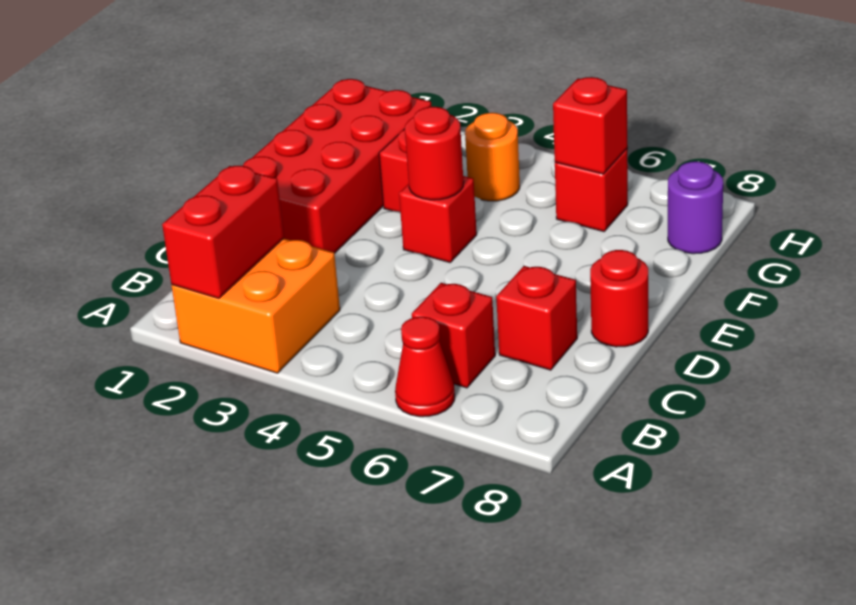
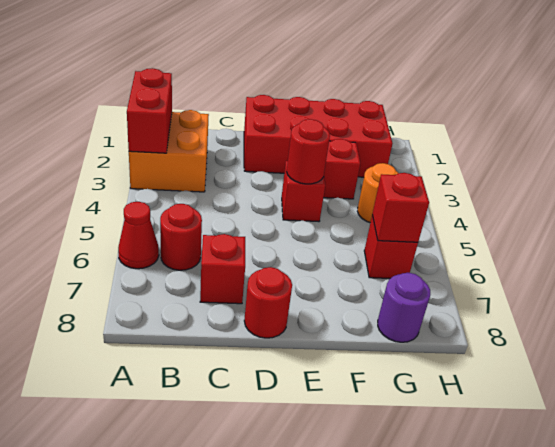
red brick A2:B2 level 2 -> red brick A2:A3 level 2
red brick B6 level 1 -> red round brick B6 level 1

